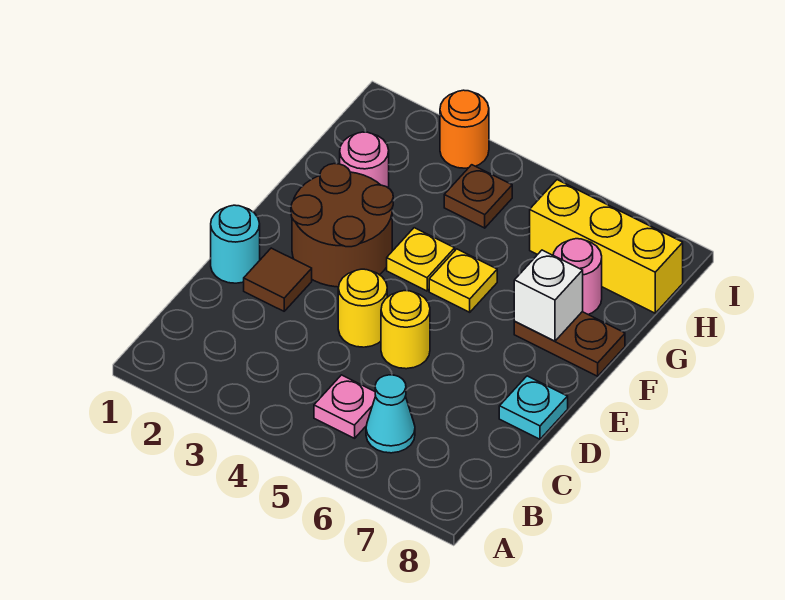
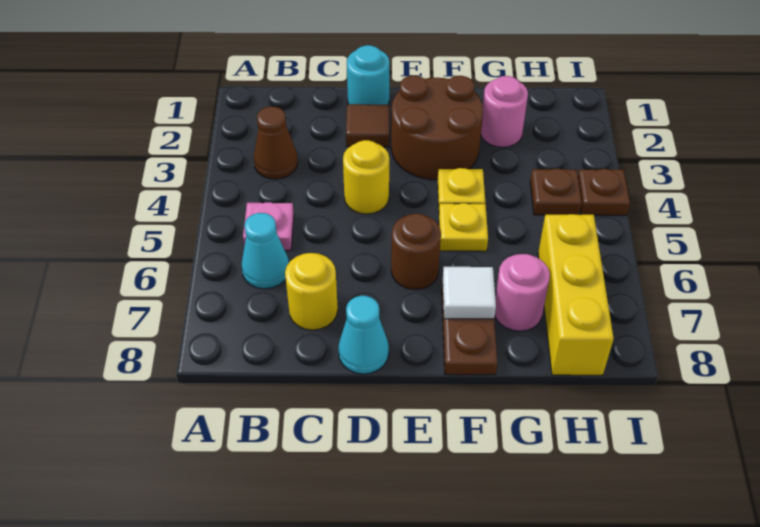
none -> brown cone B3 level 1
yellow round brick D5 level 1 -> yellow round brick C7 level 1
cyan plate D8 level 1 -> cyan cone D8 level 1
none -> brown round brick E6 level 1
white brick F7 level 2 -> white tile F7 level 2
orange round brick I3 level 1 -> none
none -> brown plate I4 level 1

